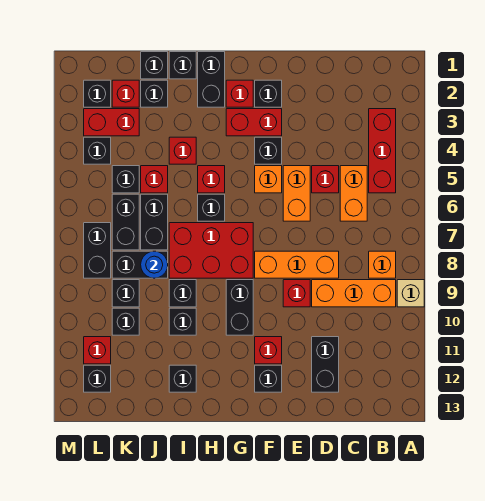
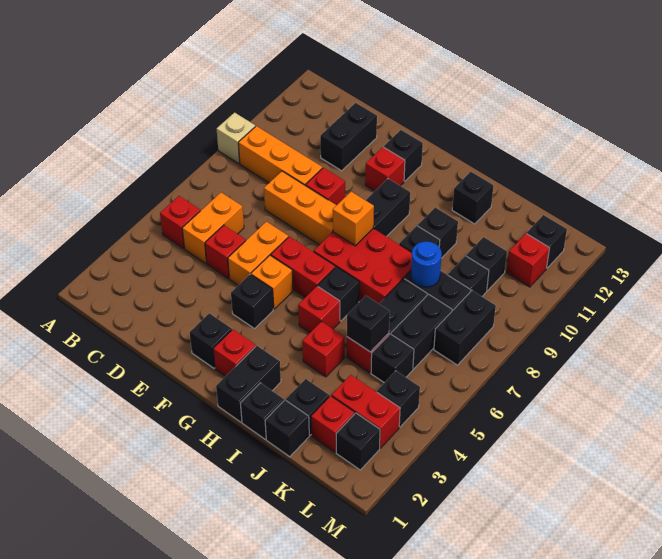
red brick B3:B5 level 1 -> red brick B5 level 1
orange brick B8 level 1 -> orange brick G8 level 2
red brick F3:G3 level 1 -> red brick F6:G6 level 1
none -> black brick J5 level 2

